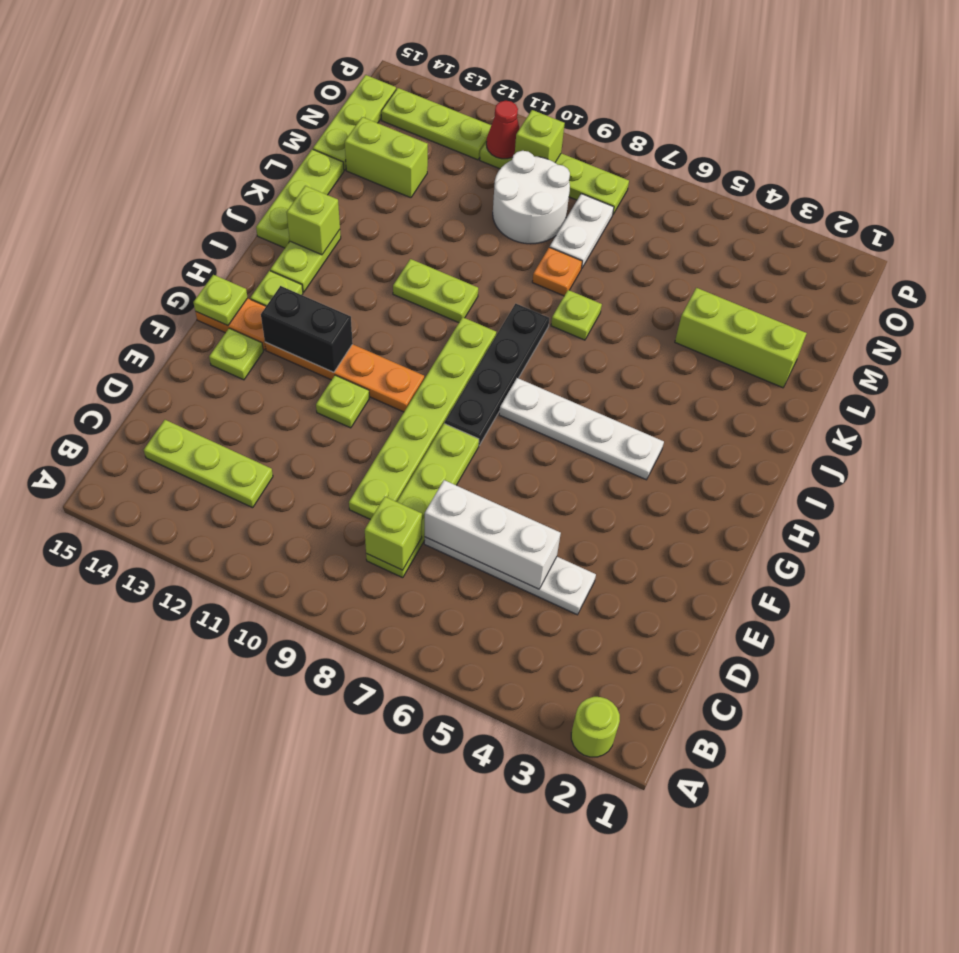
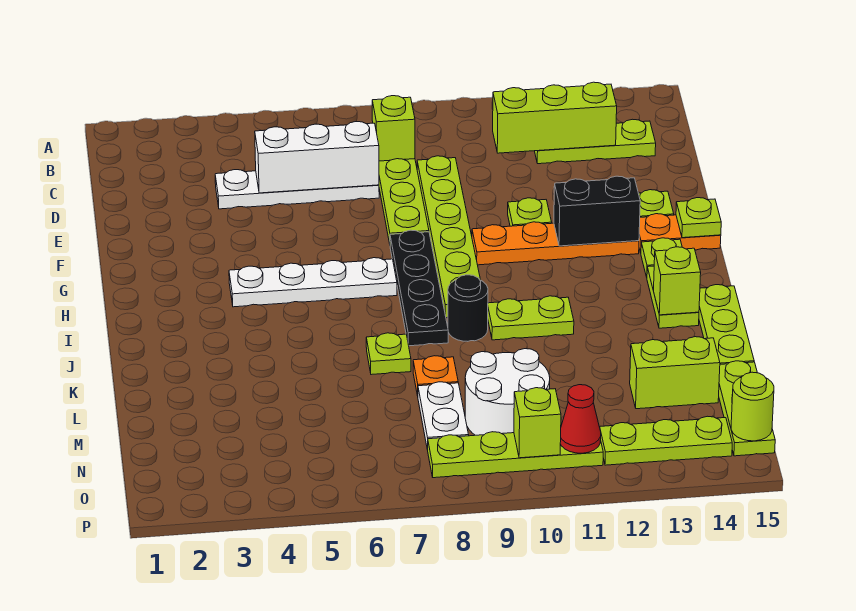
lime round brick A2 level 1 -> lime round brick O15 level 2
none -> black round brick J9 level 1
lime brick L2:L4 level 1 -> lime brick C11:C13 level 2

